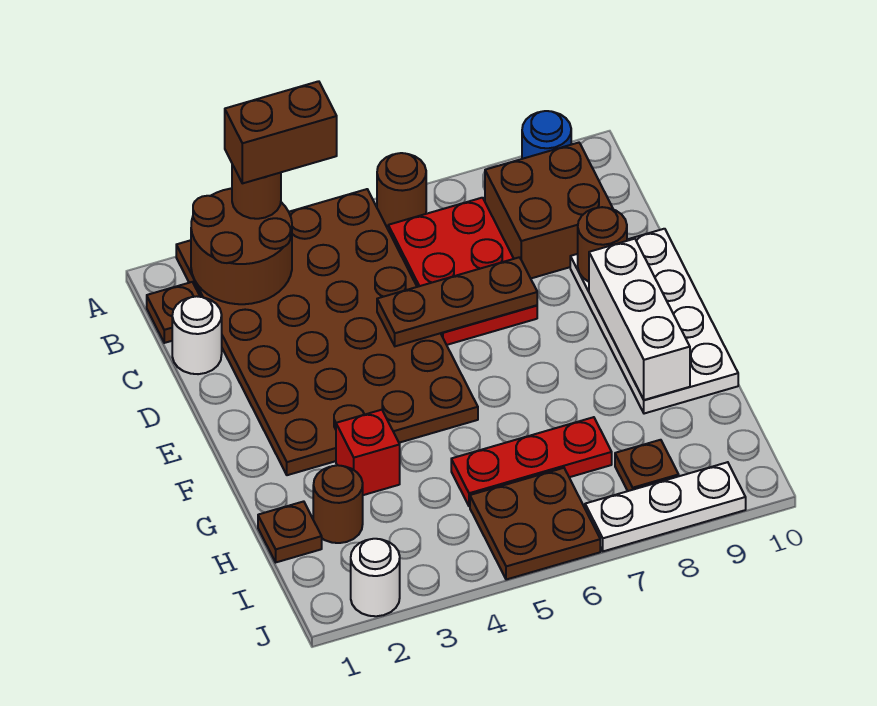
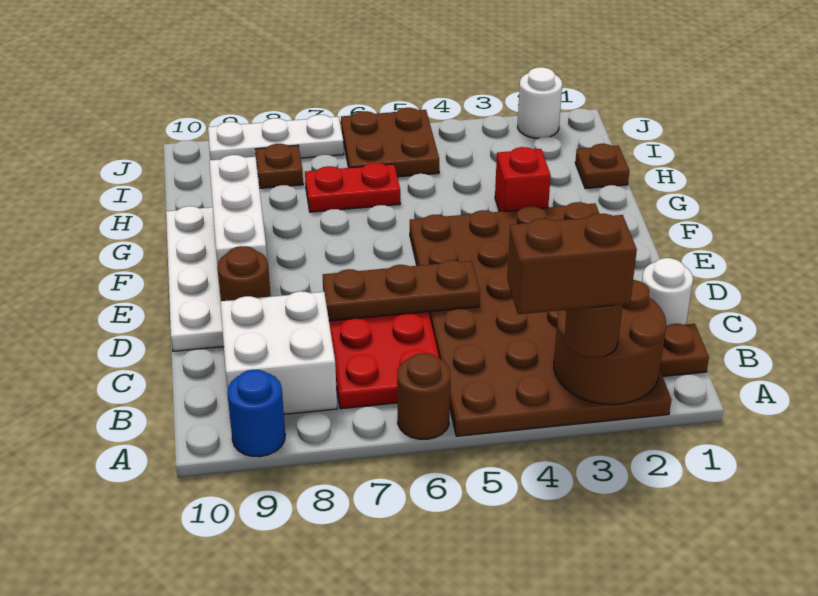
brown brick B8:C9 level 1 -> white brick B8:C9 level 1
brown round brick H2 level 1 -> none
red plate H5:H7 level 1 -> red plate H6:H7 level 1

